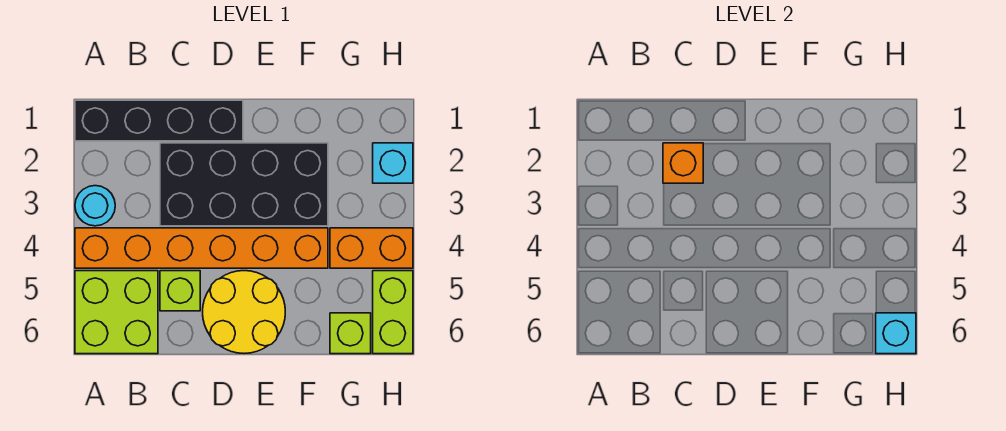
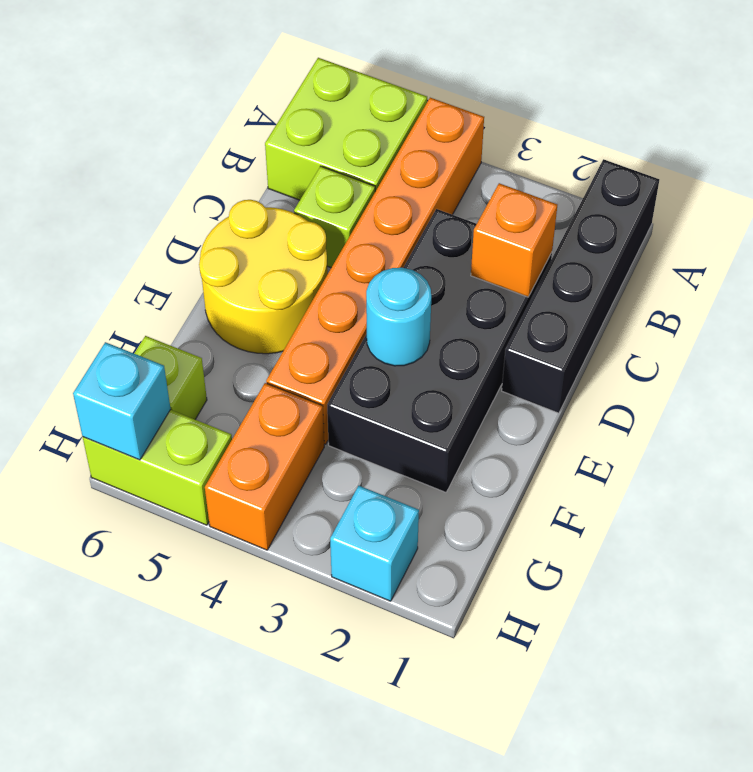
cyan round brick A3 level 1 -> cyan round brick E3 level 2

